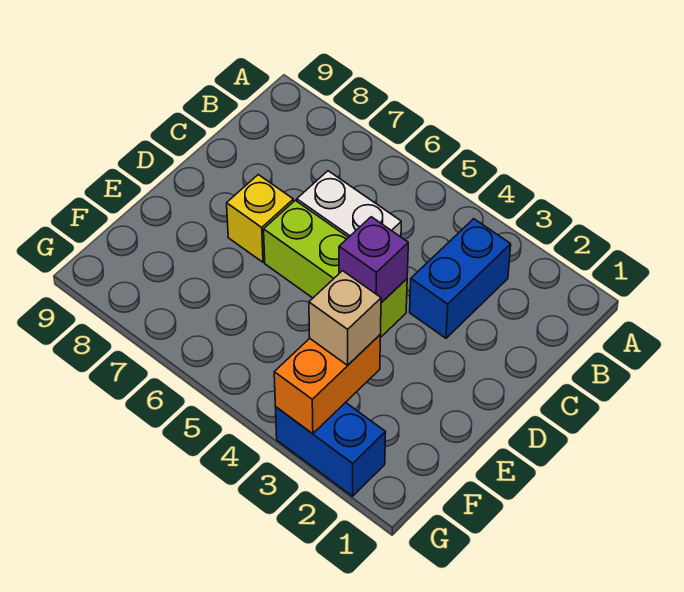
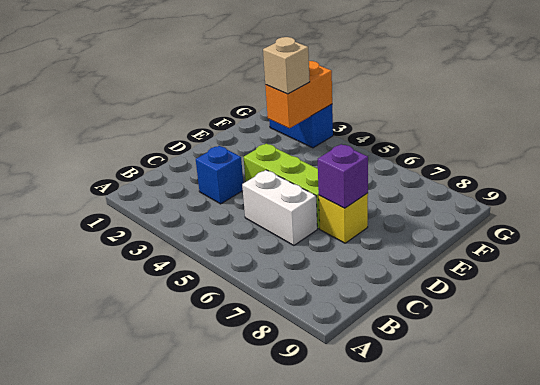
blue brick B3:C3 level 1 -> blue brick C3 level 1
purple brick D4 level 2 -> purple brick D7 level 2

